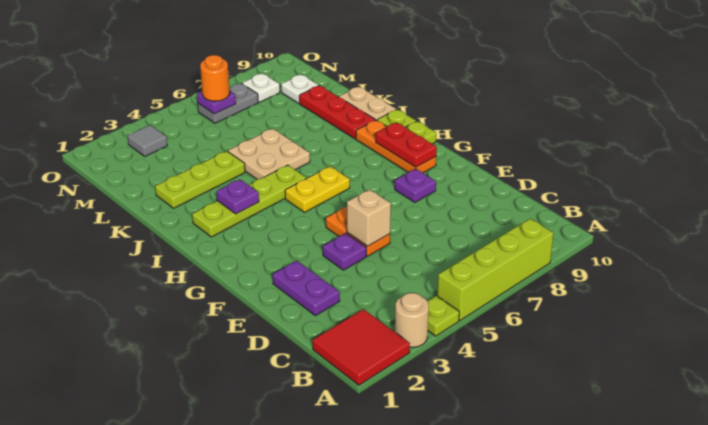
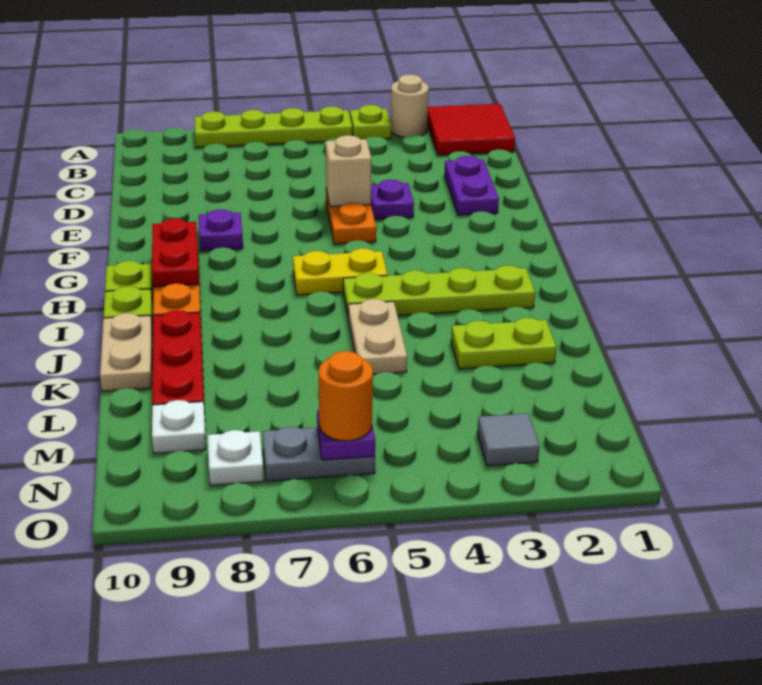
lime brick A5:A8 level 1 -> lime plate A5:A8 level 1
purple plate I3 level 2 -> none
tan plate J5:K6 level 1 -> tan plate J5:K5 level 1
lime plate K2:K4 level 1 -> lime plate K2:K3 level 1

